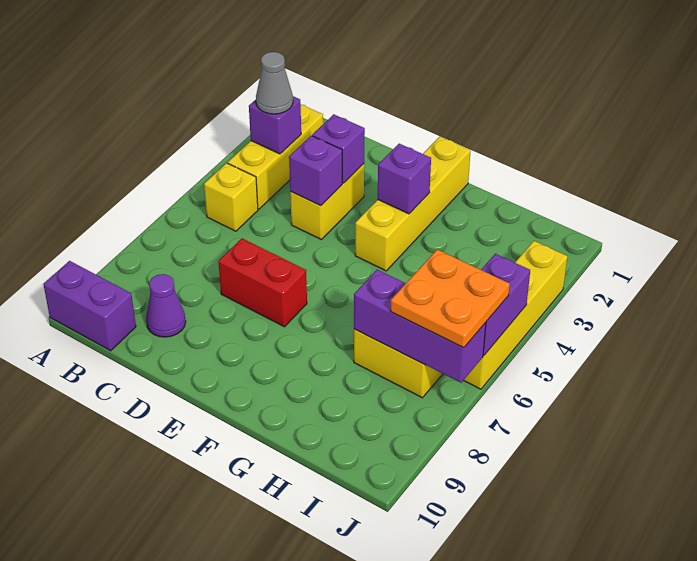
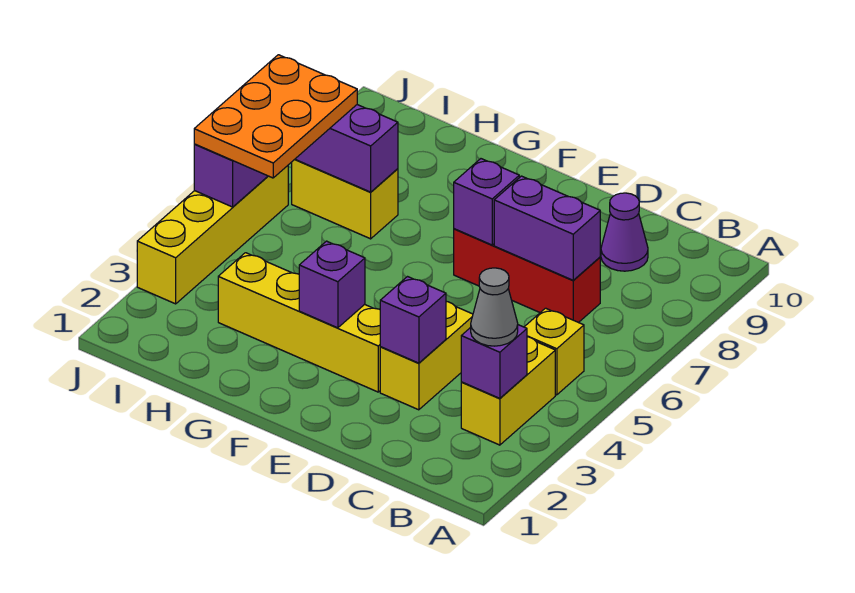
purple brick A10:B10 level 1 -> purple brick C7:D7 level 2
yellow brick B2:B4 level 1 -> yellow brick B3:B4 level 1
purple brick D4 level 2 -> purple brick E7 level 2
red brick D7:E7 level 1 -> red brick C7:E7 level 1
yellow brick F1:F4 level 1 -> yellow brick E3:H3 level 1
orange plate I6:J7 level 3 -> orange plate I5:J7 level 3

